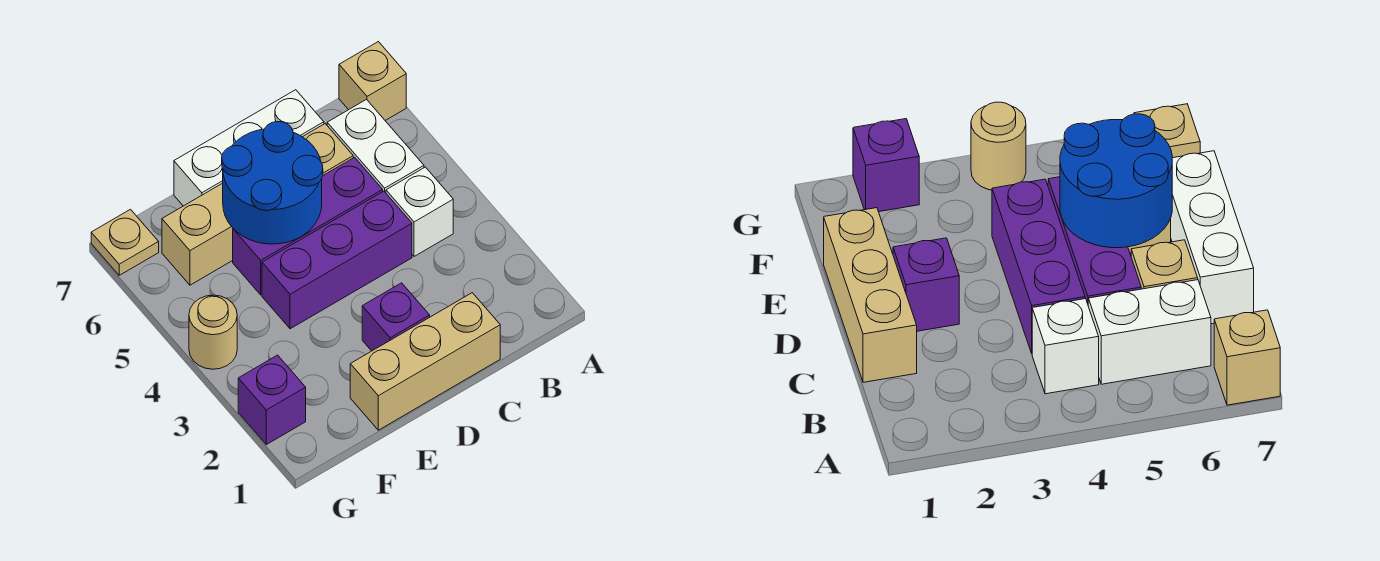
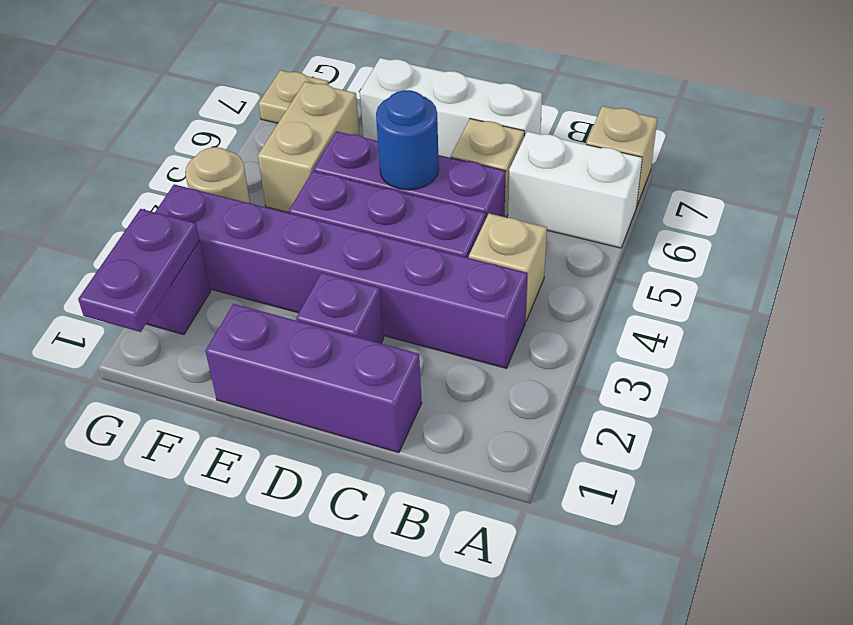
none -> purple brick B3:G3 level 1
white brick B4 level 1 -> tan brick B4 level 1
white brick B5:B6 level 1 -> white brick A6:B6 level 1
tan brick C1:E1 level 1 -> purple brick C1:E1 level 1
blue round brick D5:E6 level 2 -> blue round brick D5 level 2
tan brick E6:F6 level 1 -> tan brick F5:F6 level 1
none -> purple plate G1:G2 level 2

